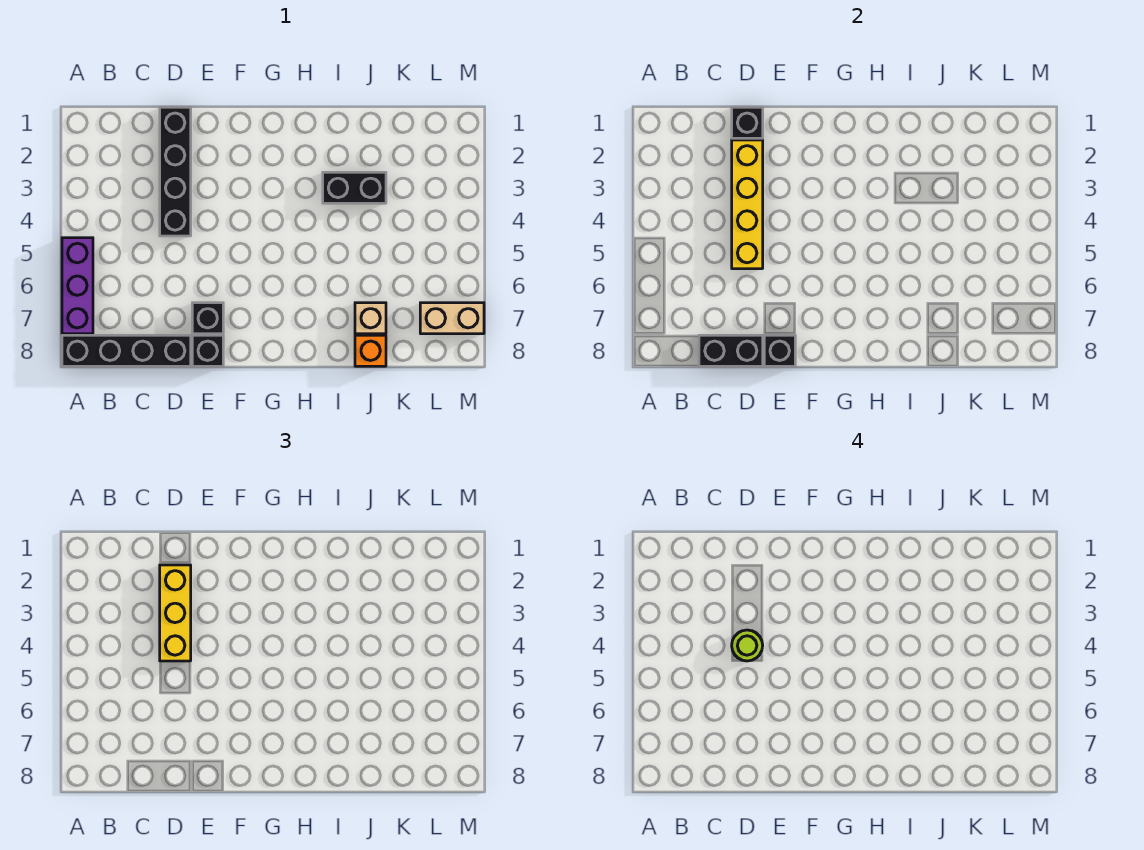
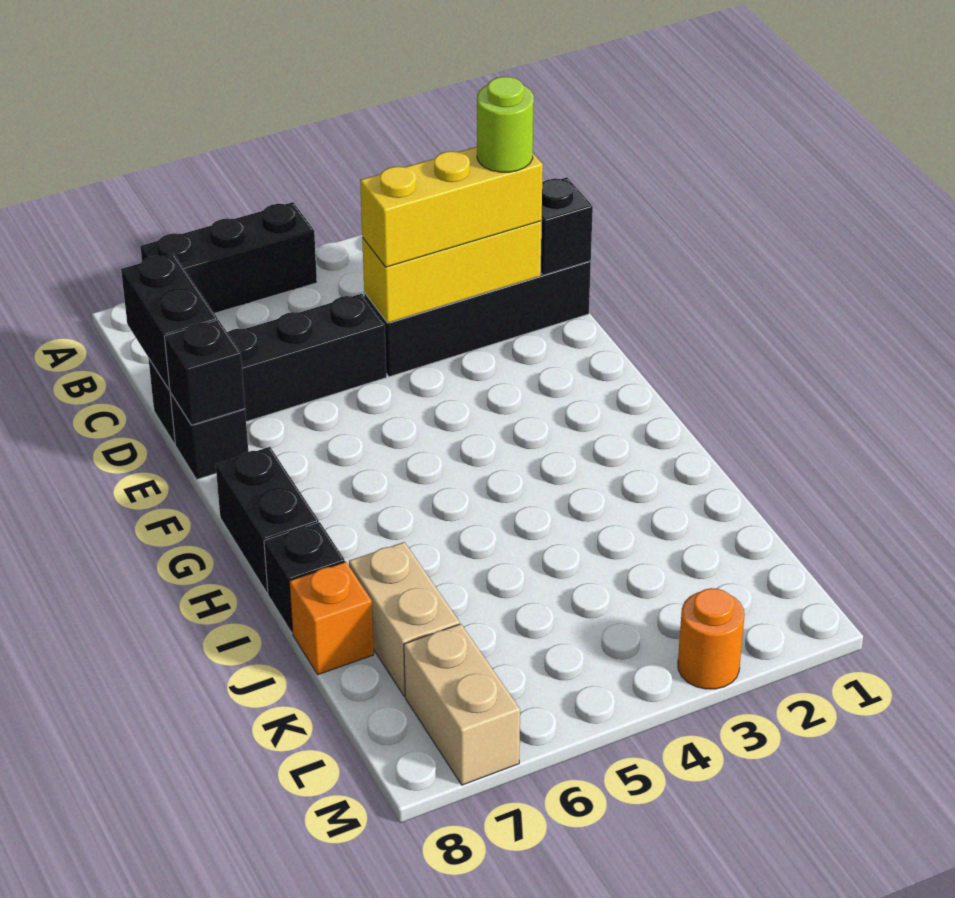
purple brick A5:A7 level 1 -> black brick A5:A7 level 1
black brick A8:D8 level 1 -> black brick D5:D8 level 1
yellow brick D2:D5 level 2 -> yellow brick D2:D4 level 2
lime round brick D4 level 4 -> lime round brick D2 level 4
black brick E7 level 1 -> black brick I8 level 1
black brick I3:J3 level 1 -> black brick G8:H8 level 1
tan brick J7 level 1 -> tan brick J7:K7 level 1
none -> orange round brick M3 level 1

